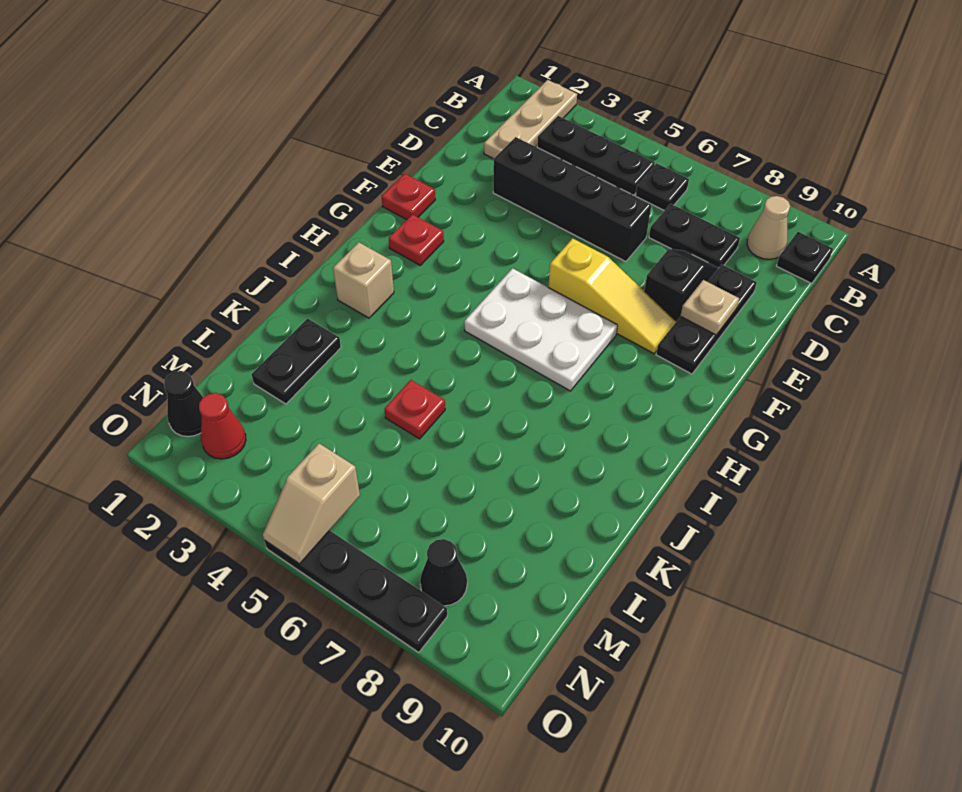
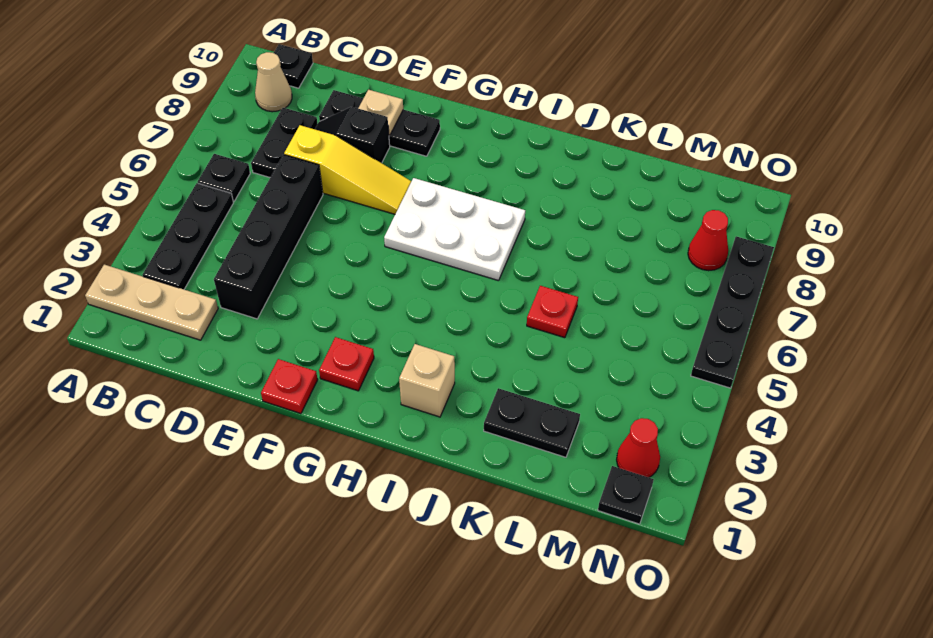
yellow slope F6:F8 level 1 top 6 -> yellow slope D7:F7 level 1 top D
white plate G5:H7 level 1 -> white plate G6:I7 level 1
black cone N1 level 1 -> black plate N1 level 1
tan slope N5:O5 level 2 top N -> none
black cone N8 level 1 -> red cone N8 level 1

